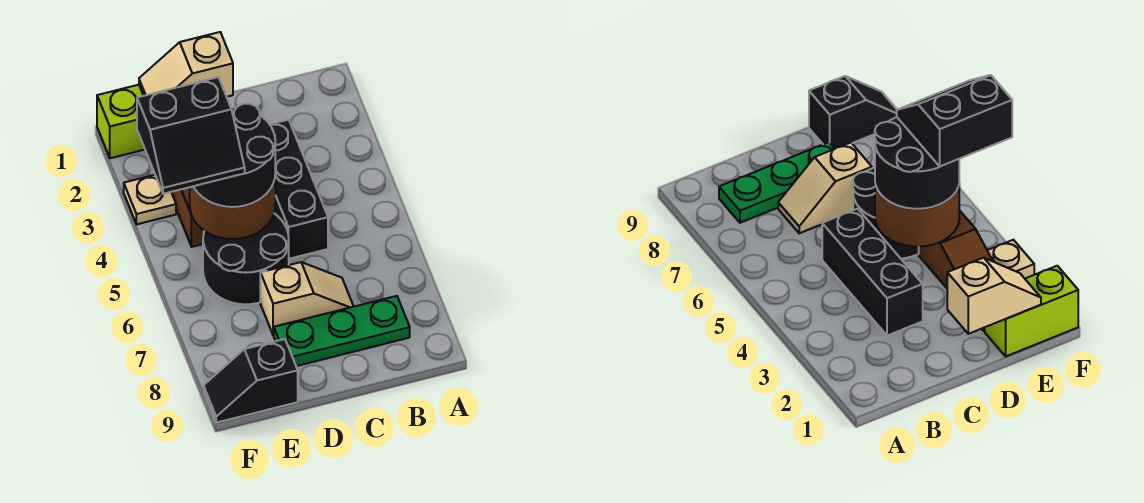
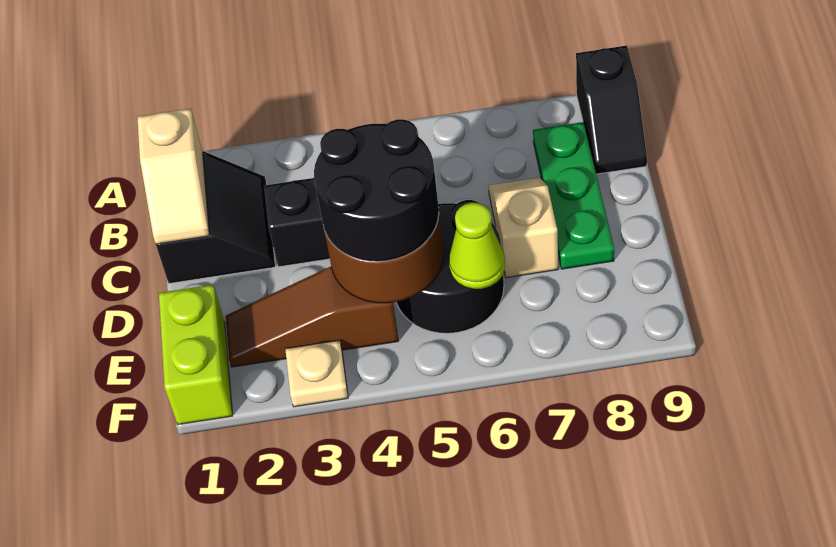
tan slope D1:E1 level 2 top D -> tan slope B1:C1 level 2 top B
black slope E4:F5 level 4 top 4 -> black slope B1:C2 level 1 top 1
none -> lime cone E6 level 2
black slope E9:F9 level 1 top E -> black slope A9:B9 level 1 top A

